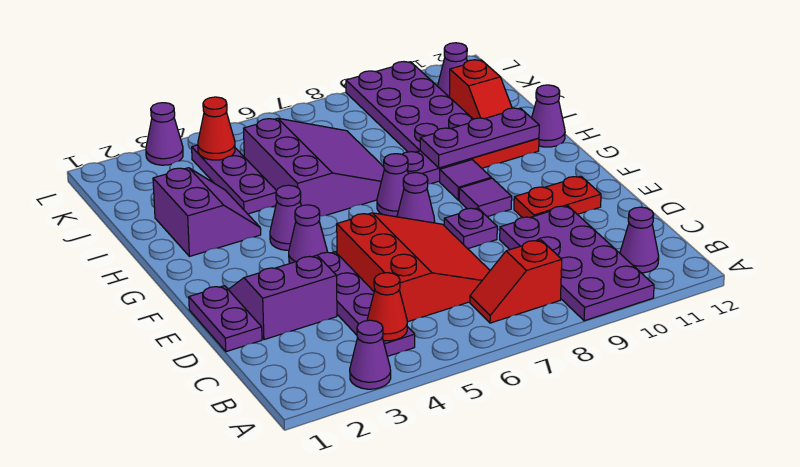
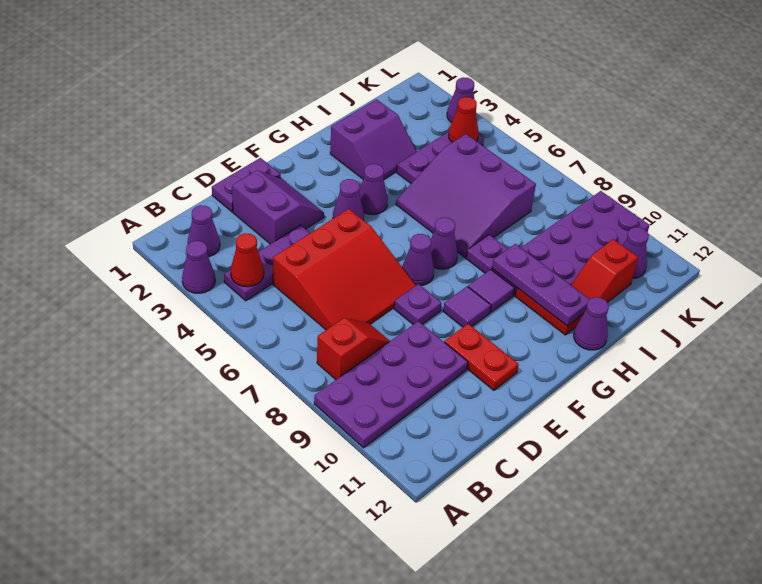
purple plate B4:E4 level 1 -> purple plate B4:D4 level 1
red slope B7:B8 level 1 top 8 -> red slope B8:C8 level 1 top B
purple cone B11 level 1 -> purple cone B2 level 1
purple slope H5:J7 level 1 top 5 -> purple slope H5:J7 level 1 top J

